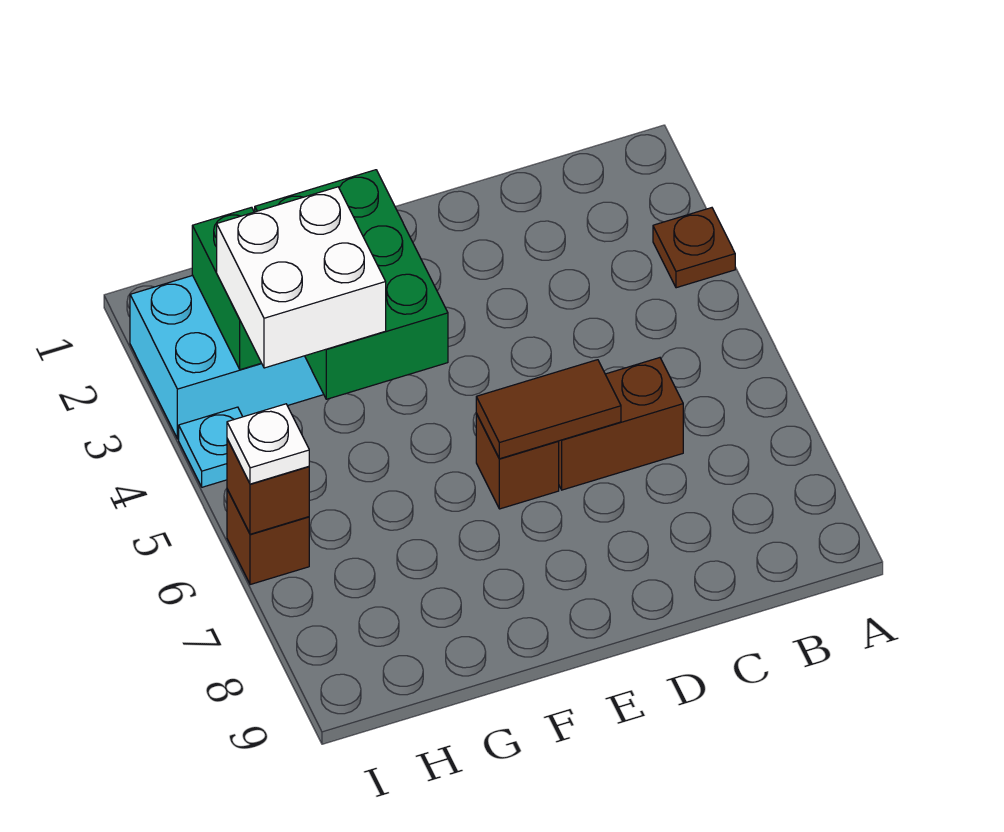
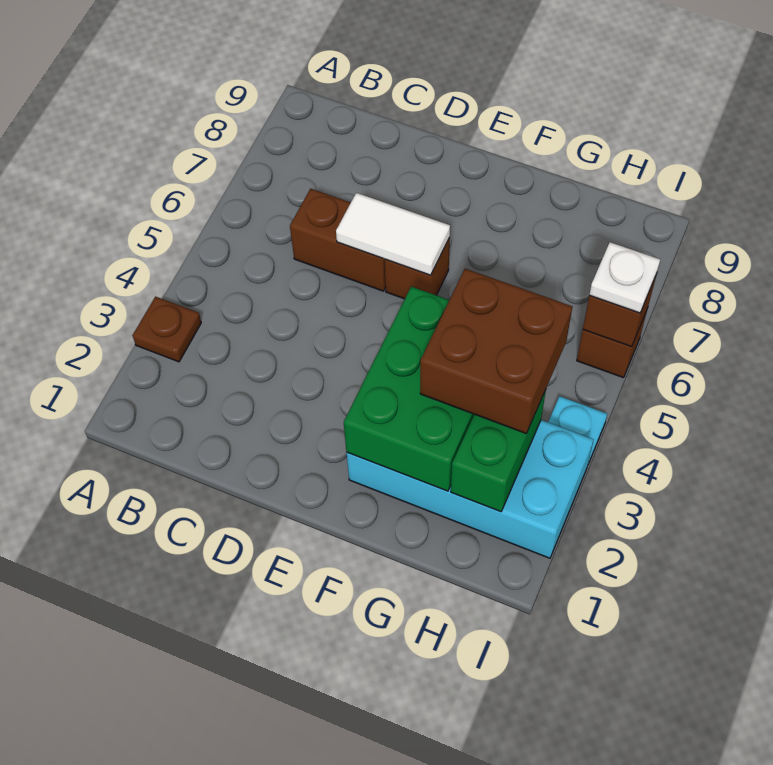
brown tile D6:E6 level 2 -> white tile D6:E6 level 2
white brick G3:H4 level 3 -> brown brick G3:H4 level 3

